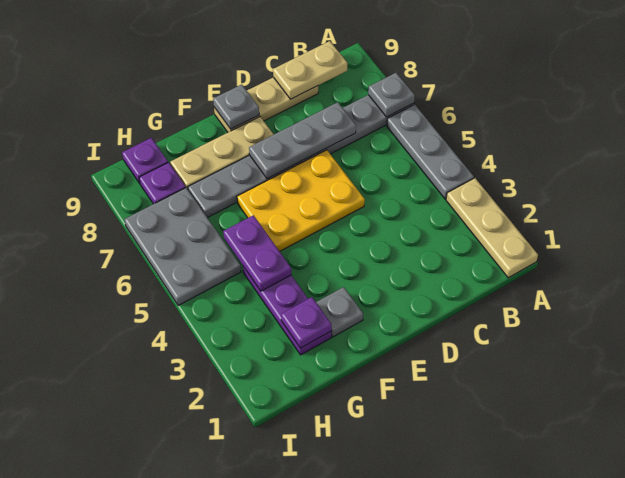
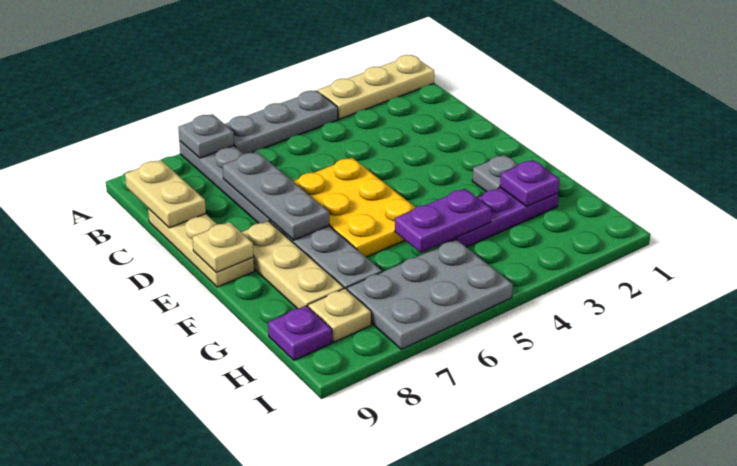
grey plate E9 level 2 -> tan plate E9 level 2
purple plate H8 level 1 -> tan plate H8 level 1

